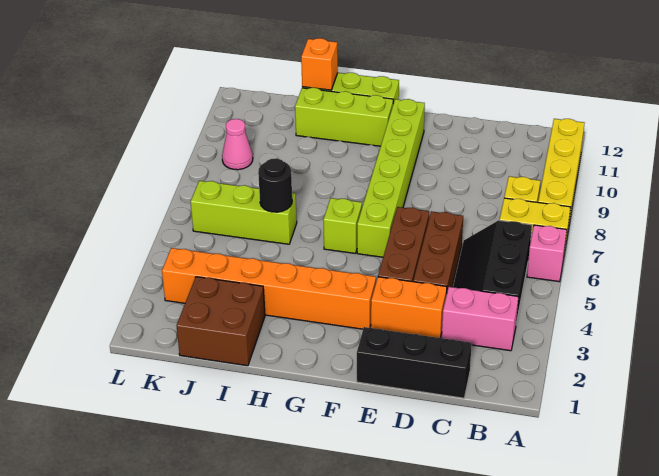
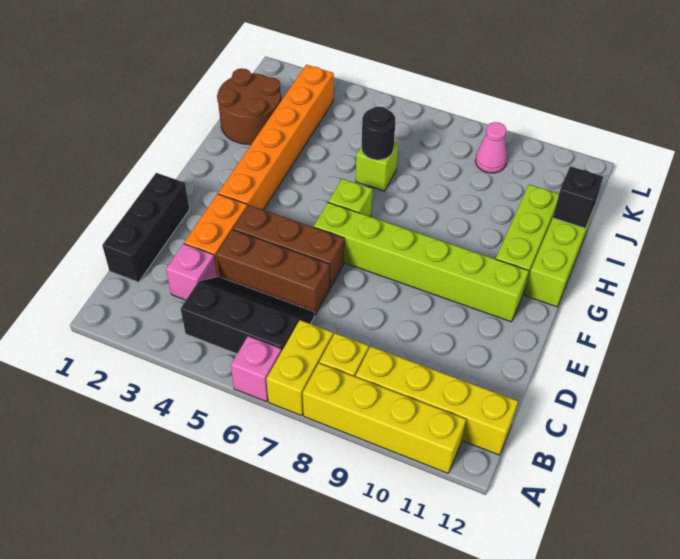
pink brick B3:C3 level 1 -> pink brick C3 level 1
none -> yellow brick B9:B12 level 1
brown brick I1:J2 level 1 -> brown round brick I1:J2 level 1
lime brick I6:K6 level 1 -> lime brick I6 level 1
orange brick I12 level 2 -> black brick I12 level 2

